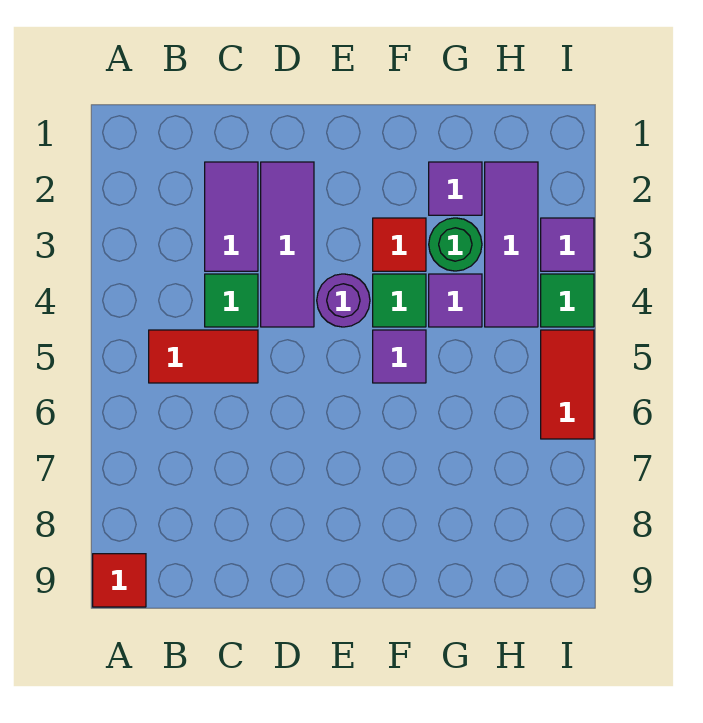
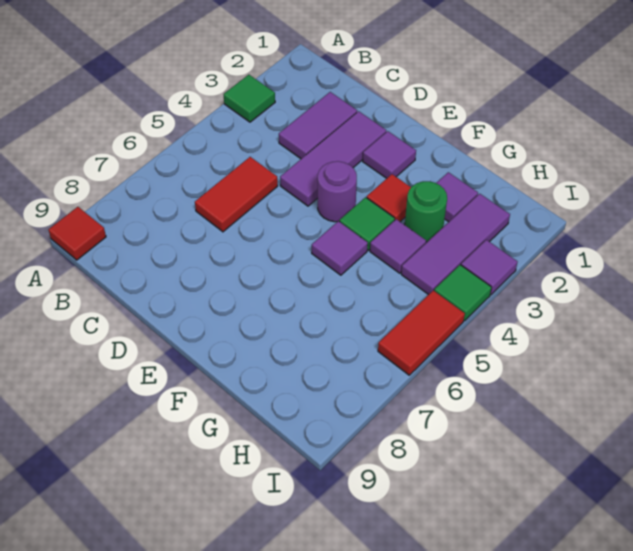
red tile B5:C5 level 1 -> red tile C5:C6 level 1
green tile C4 level 1 -> green tile A3 level 1
none -> purple tile E2 level 1

